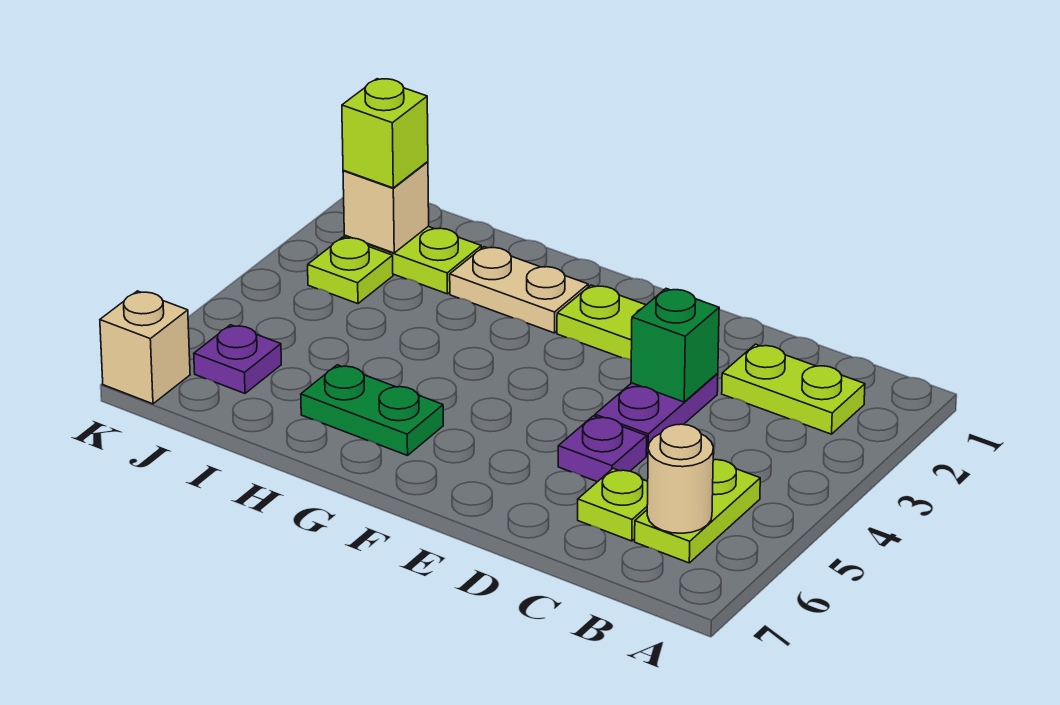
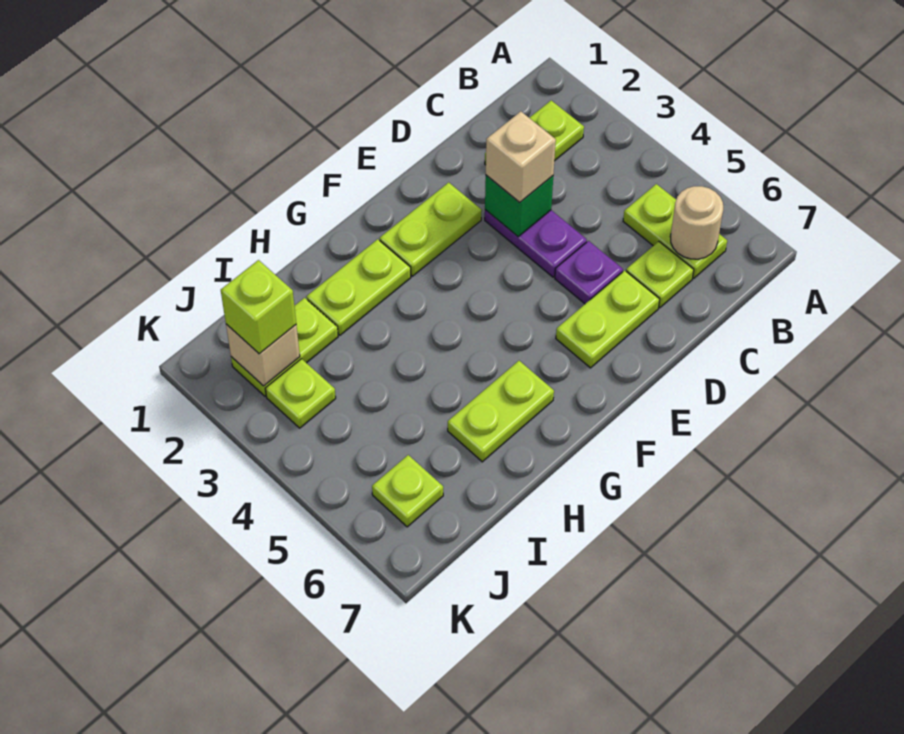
none -> lime plate D6:E6 level 1
tan plate G2:H2 level 1 -> lime plate G2:H2 level 1
green plate G6:H6 level 1 -> lime plate G6:H6 level 1
purple plate J6 level 1 -> lime plate J6 level 1
tan brick K7 level 1 -> tan brick D3 level 3

